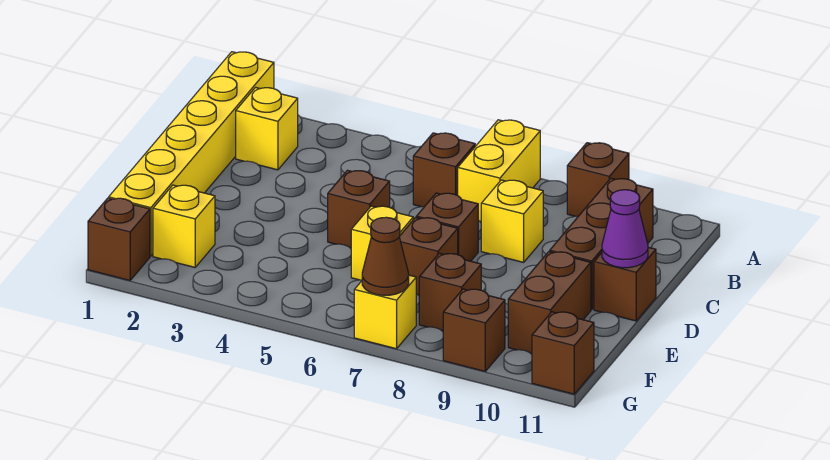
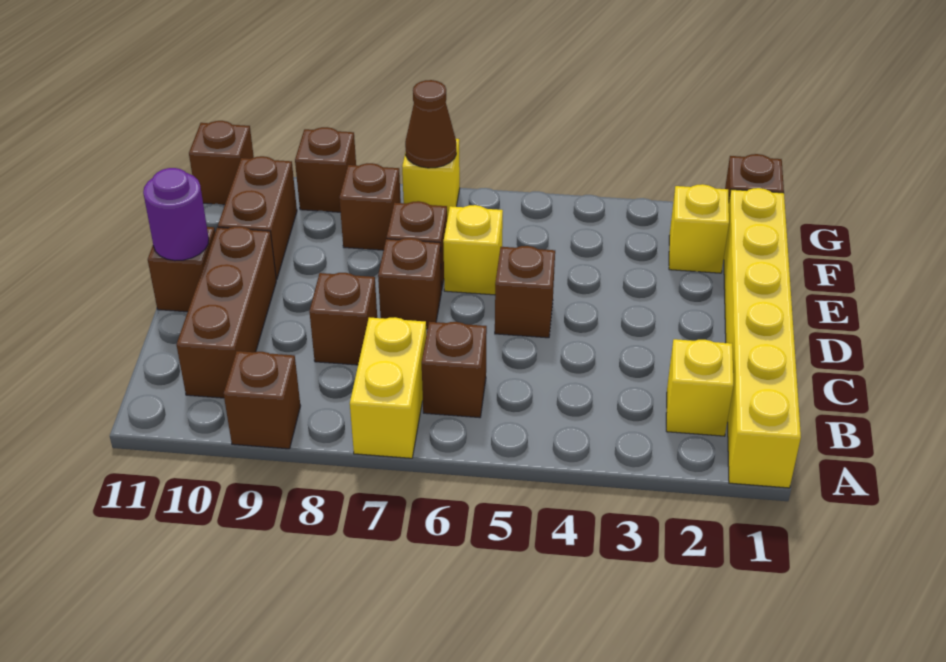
yellow brick C8 level 1 -> brown brick C8 level 1
purple cone D11 level 2 -> purple round brick D11 level 2

